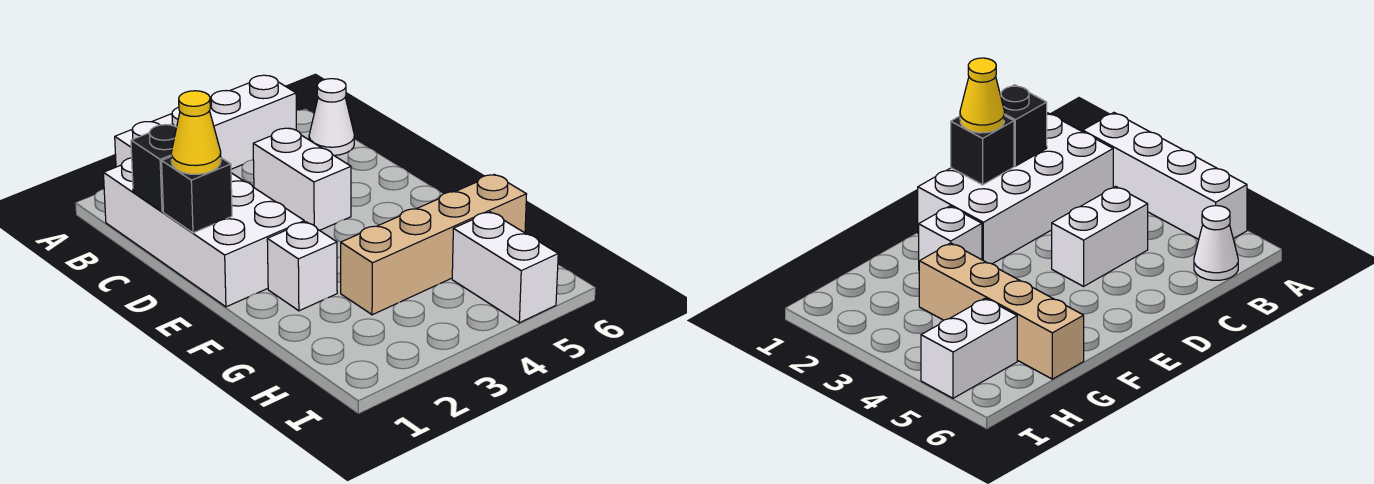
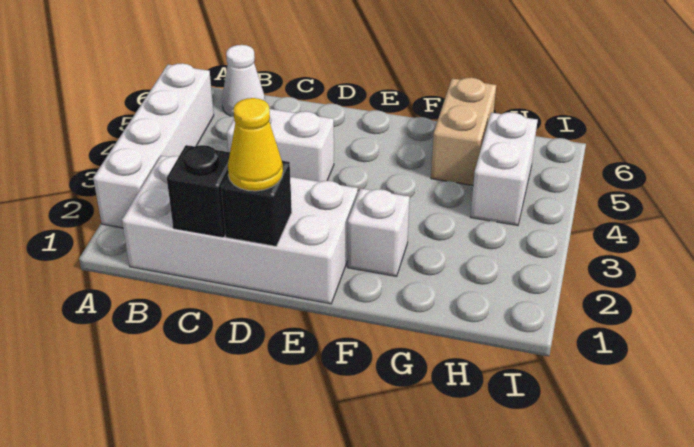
tan brick G3:G6 level 1 -> tan brick G5:G6 level 1
white brick H5:I5 level 1 -> white brick H4:H5 level 1

